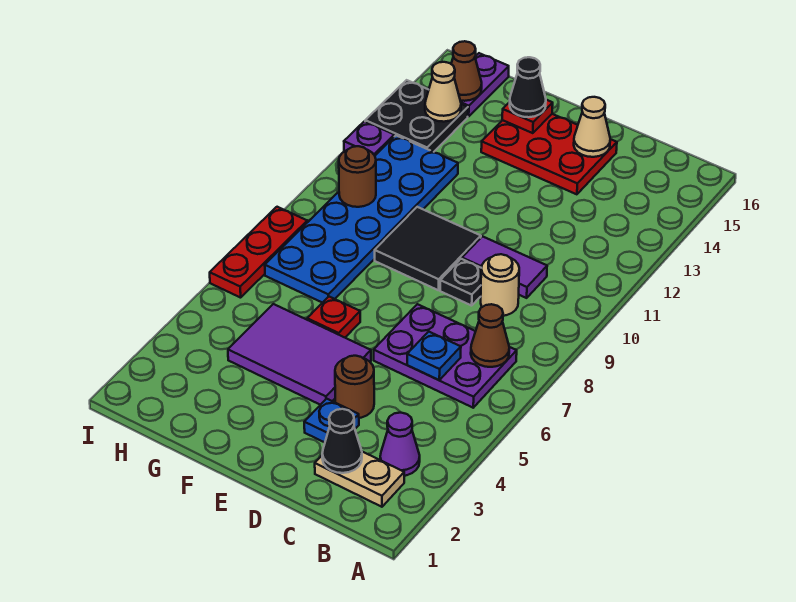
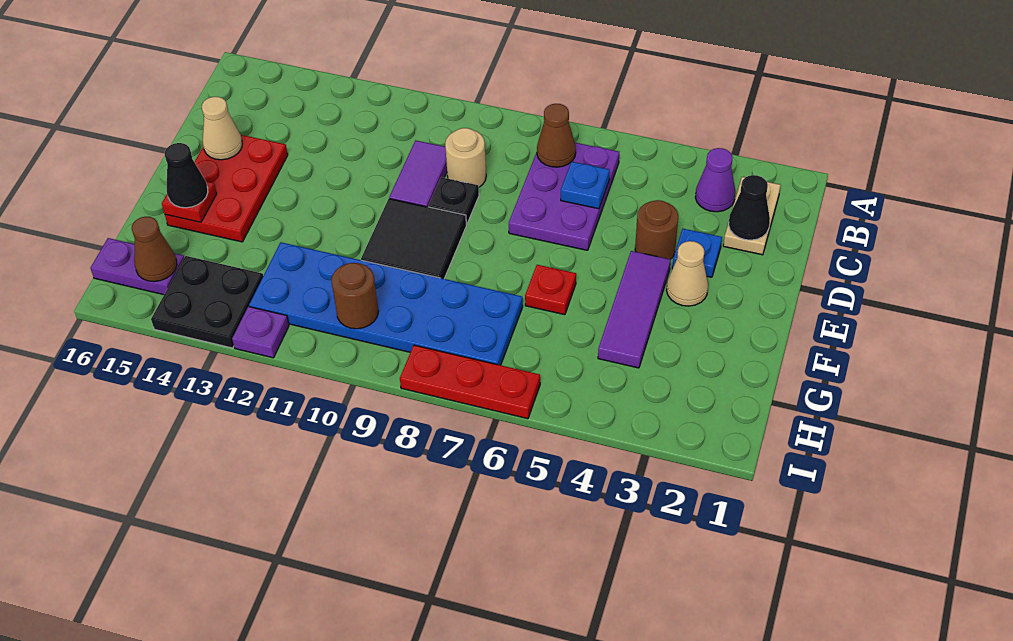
purple tile E4:G5 level 1 -> purple tile E4:G4 level 1
tan cone H14 level 2 -> tan cone E3 level 1

